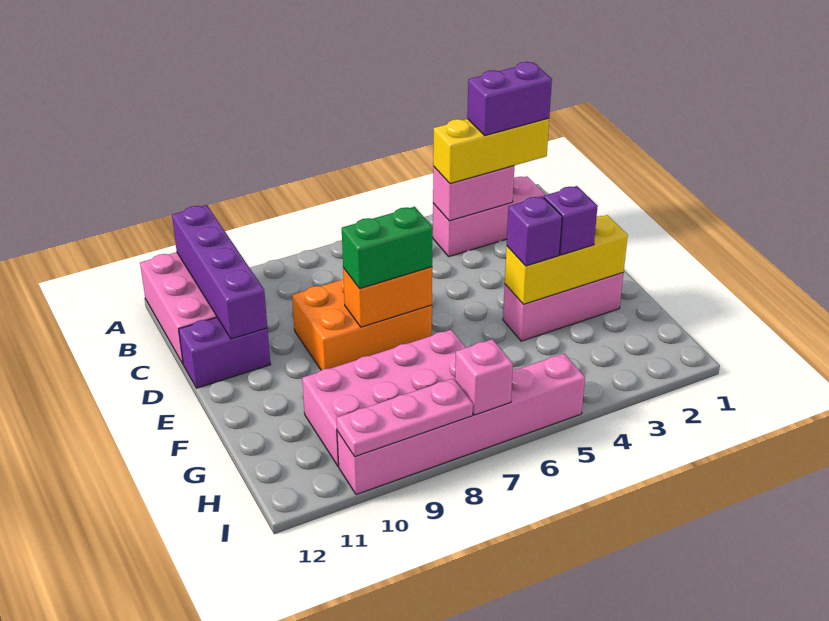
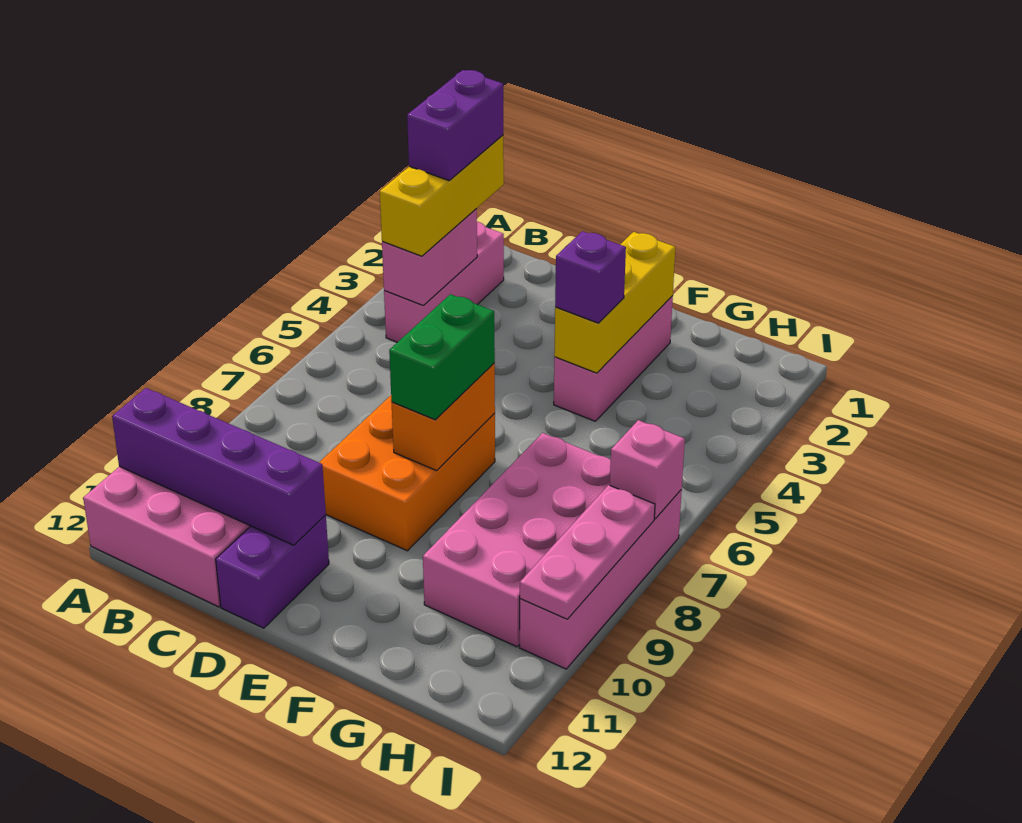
purple brick F3 level 3 -> none
pink brick I5:I10 level 1 -> pink brick I7:I10 level 1

